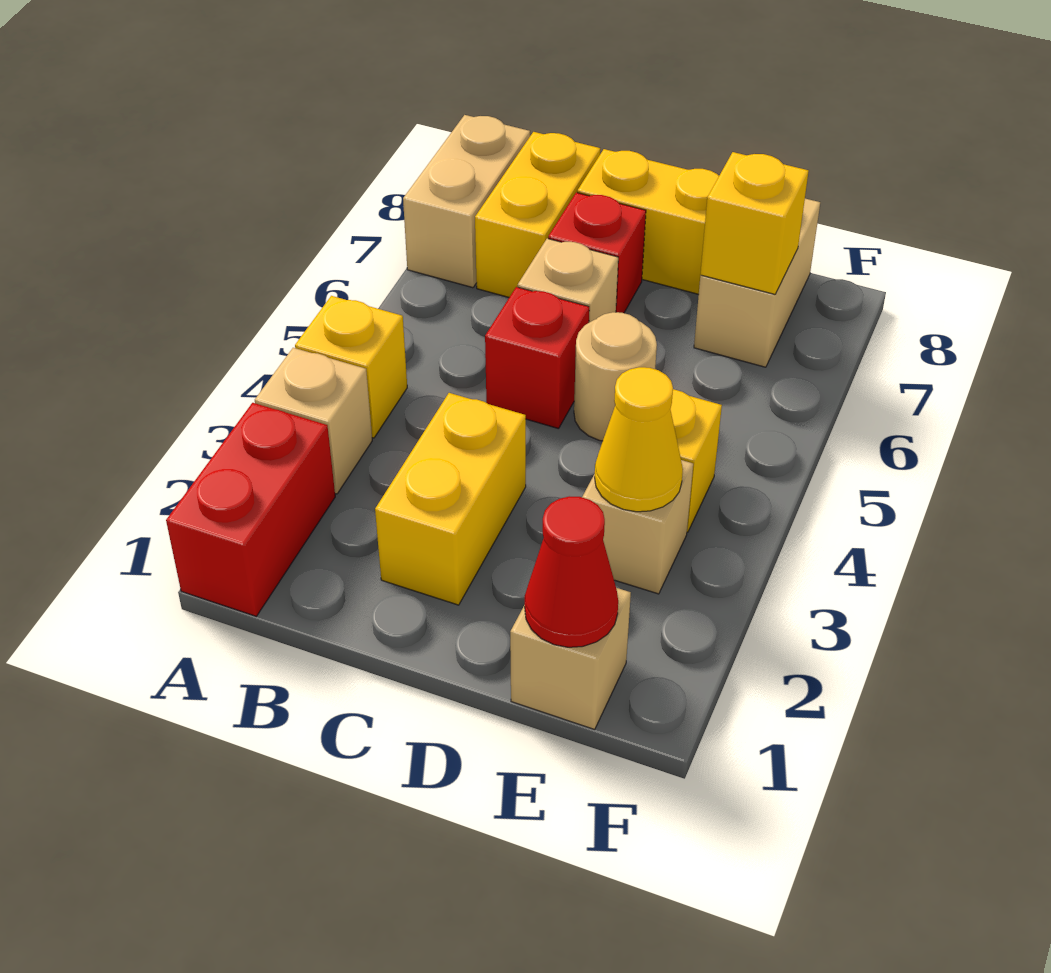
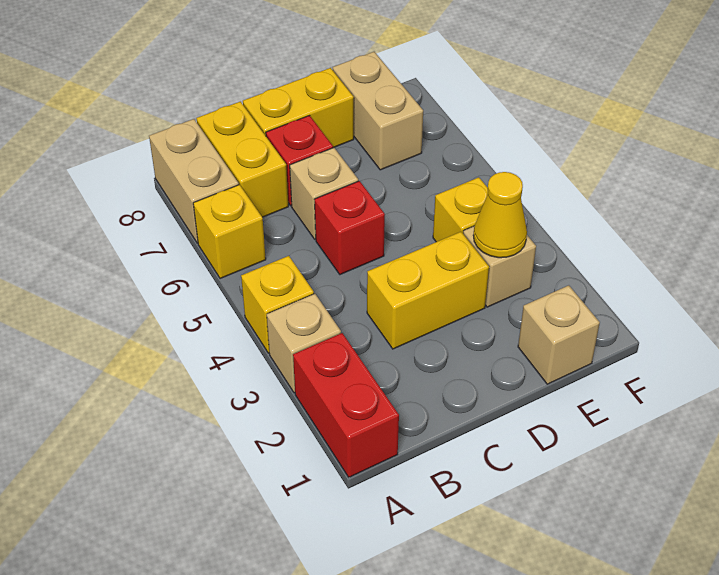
yellow brick C2:C3 level 1 -> yellow brick C3:D3 level 1
tan round brick D5 level 1 -> none
red cone E1 level 2 -> none
yellow brick E7 level 2 -> yellow brick A6 level 1

